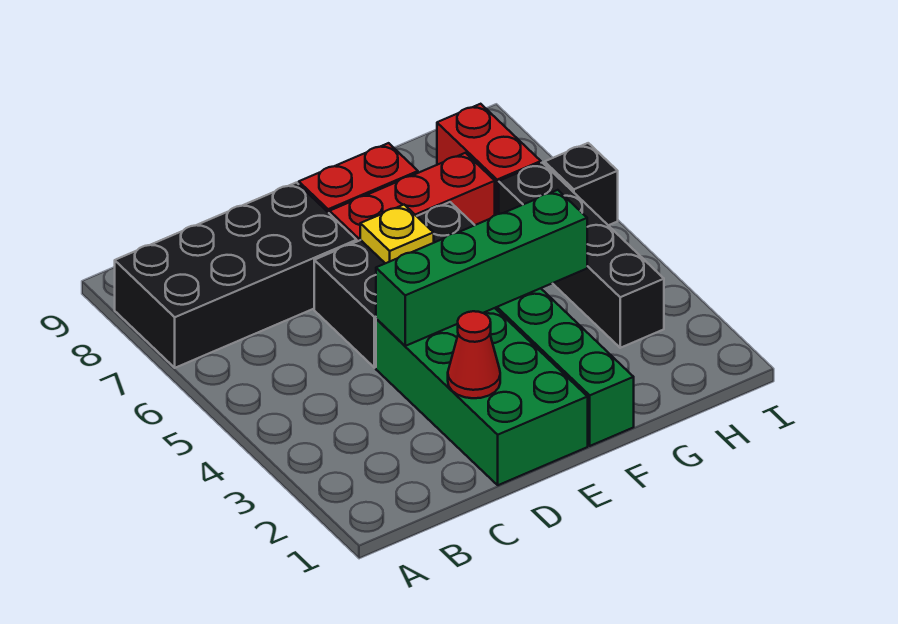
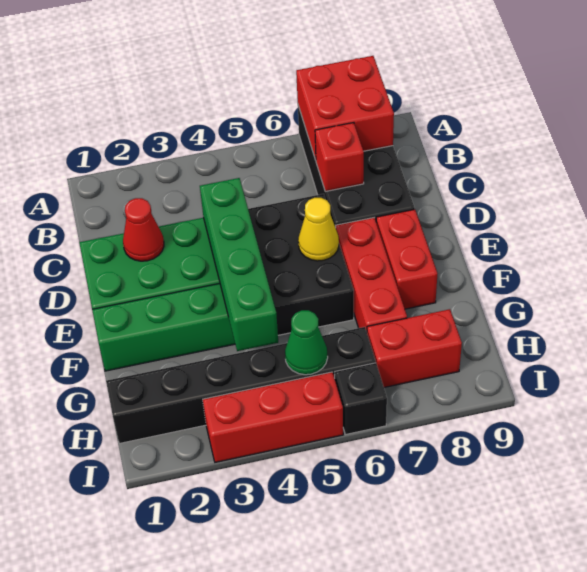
none -> red brick A7:B8 level 2
none -> red brick C7 level 2
yellow plate E6 level 2 -> yellow cone E6 level 2
black brick H3:H6 level 1 -> black brick H1:H6 level 1
none -> green cone H5 level 2
none -> red brick I3:I5 level 1

